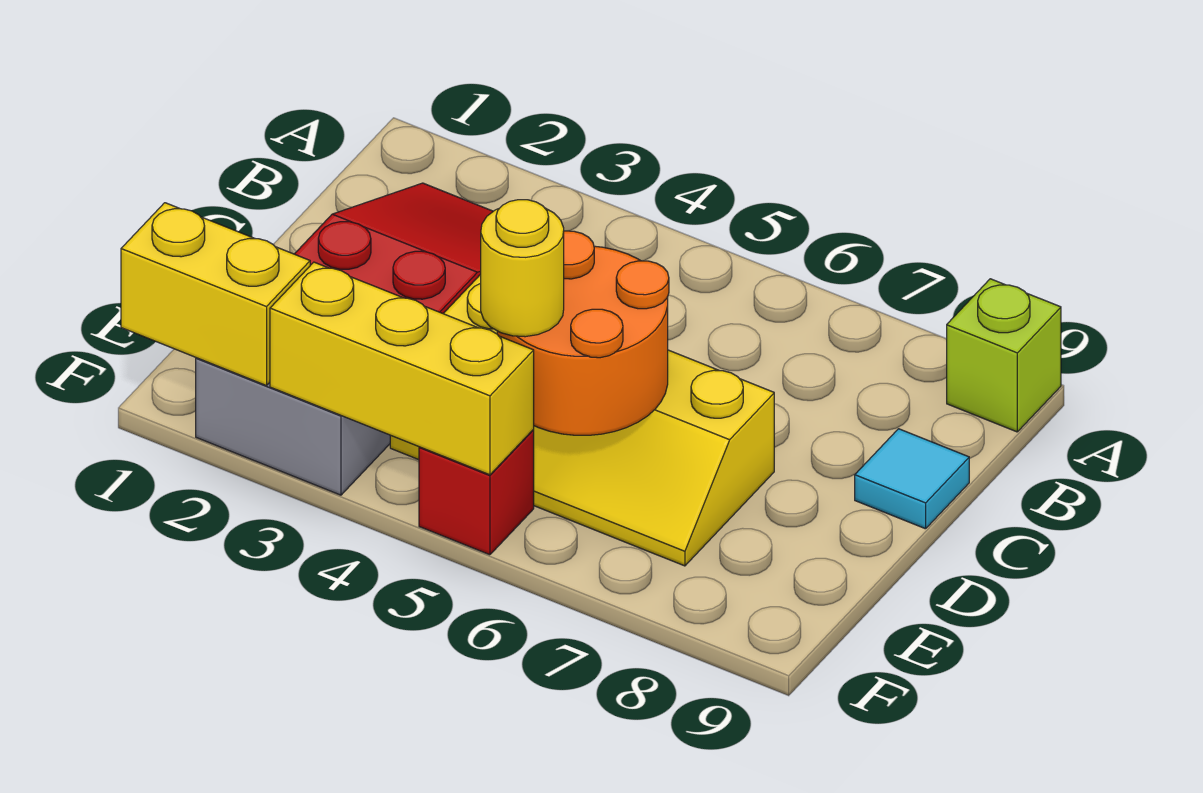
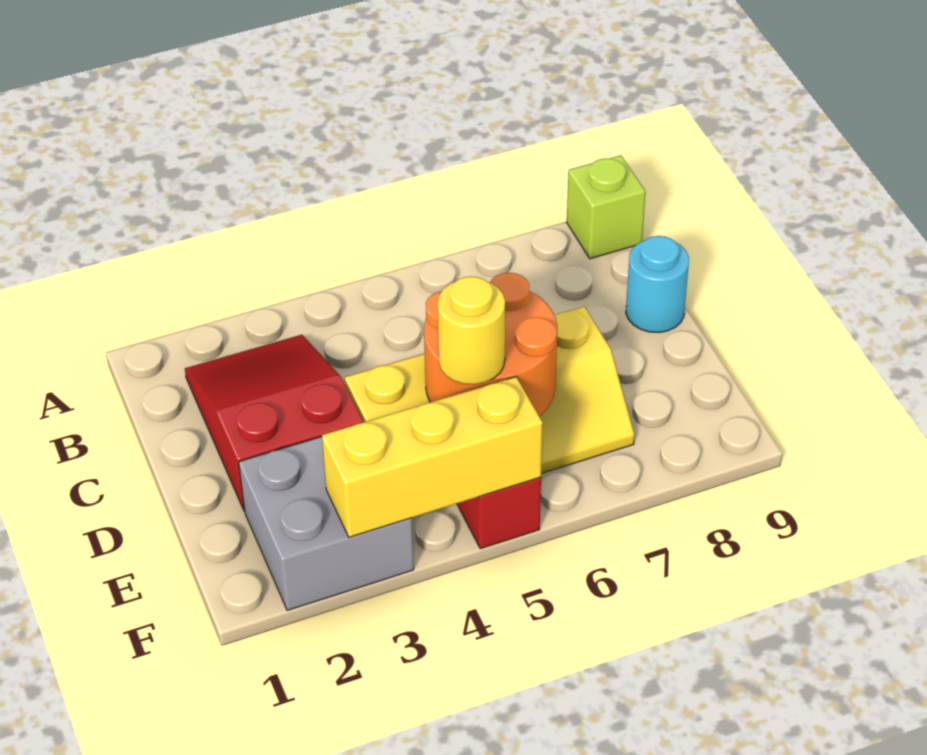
cyan tile C9 level 1 -> cyan round brick C9 level 1
yellow brick F1:F2 level 2 -> none

